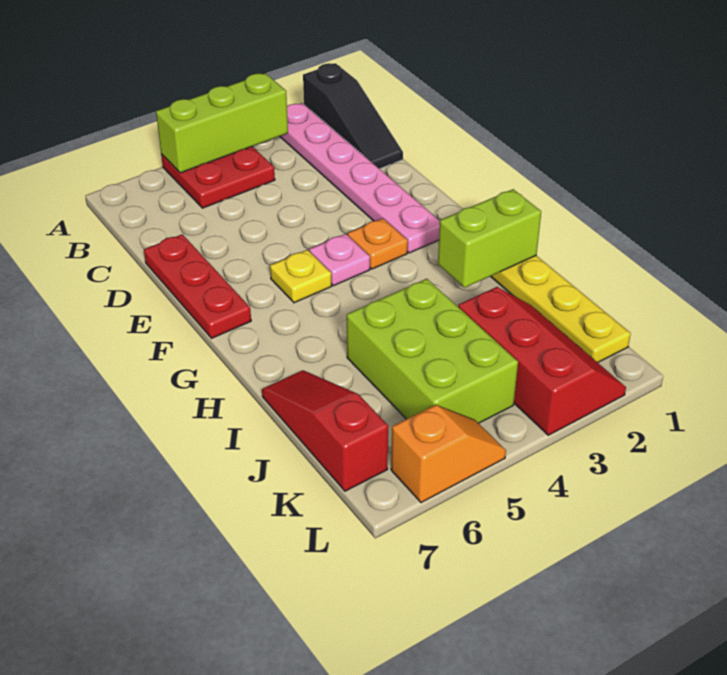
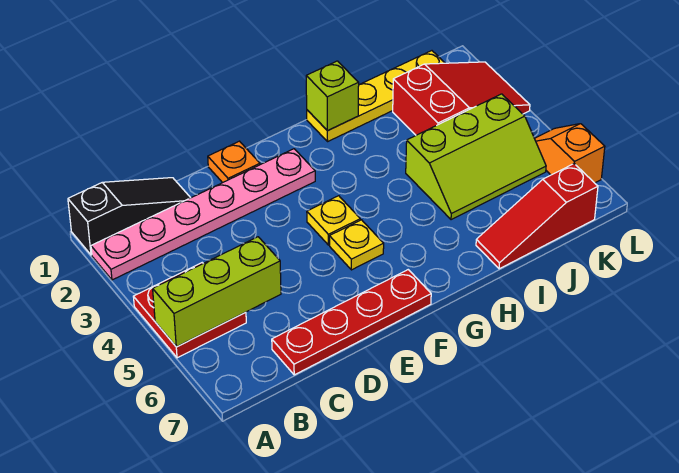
lime brick A3:A5 level 2 -> lime brick A5:C5 level 2
red plate D7:F7 level 1 -> red plate C7:F7 level 1
orange plate F3 level 1 -> orange plate E1 level 1
pink plate F4 level 1 -> yellow plate F4 level 1
lime brick H1:H2 level 2 -> lime brick H1 level 2
lime brick I4:K5 level 1 -> lime slope I4:K5 level 1 top 4
red slope J2:L3 level 1 top 3 -> red slope J2:L3 level 1 top J

